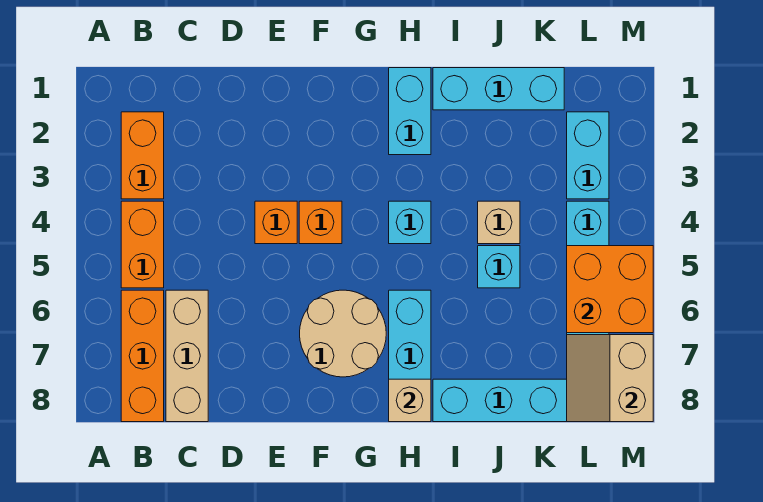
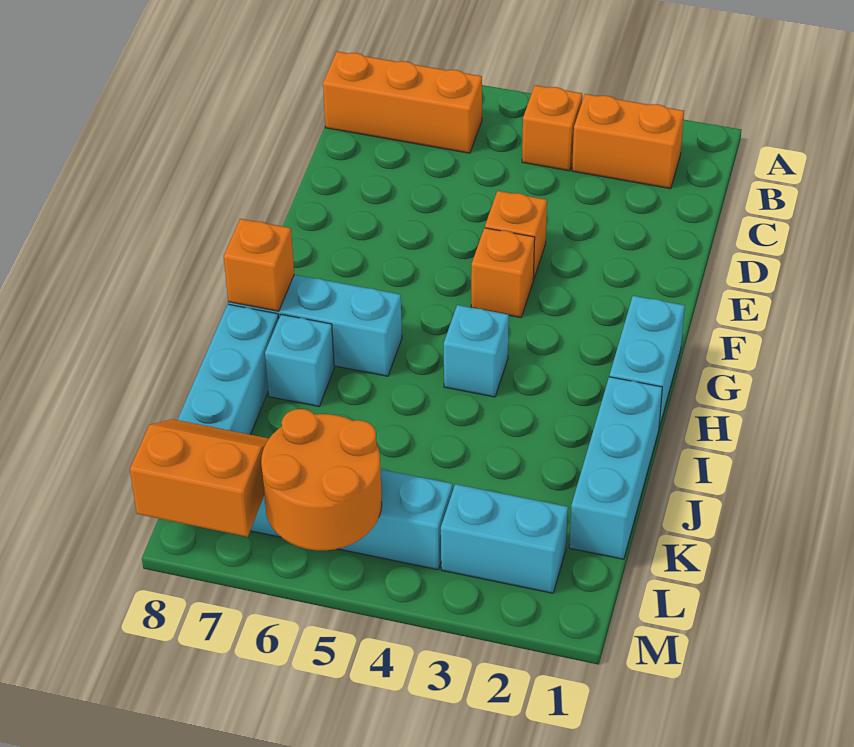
orange brick B4:B5 level 1 -> orange brick B4 level 1
tan brick C6:C8 level 1 -> none
tan round brick F6:G7 level 1 -> none
cyan brick H1:H2 level 1 -> cyan brick G1:H1 level 1
tan brick H8 level 2 -> orange brick H8 level 2
tan brick J4 level 1 -> none
cyan brick J5 level 1 -> cyan brick I7 level 1
orange brick L5:M6 level 2 -> orange round brick L5:M6 level 2
tan slope L7:M8 level 2 top M -> orange slope L7:M8 level 2 top M

